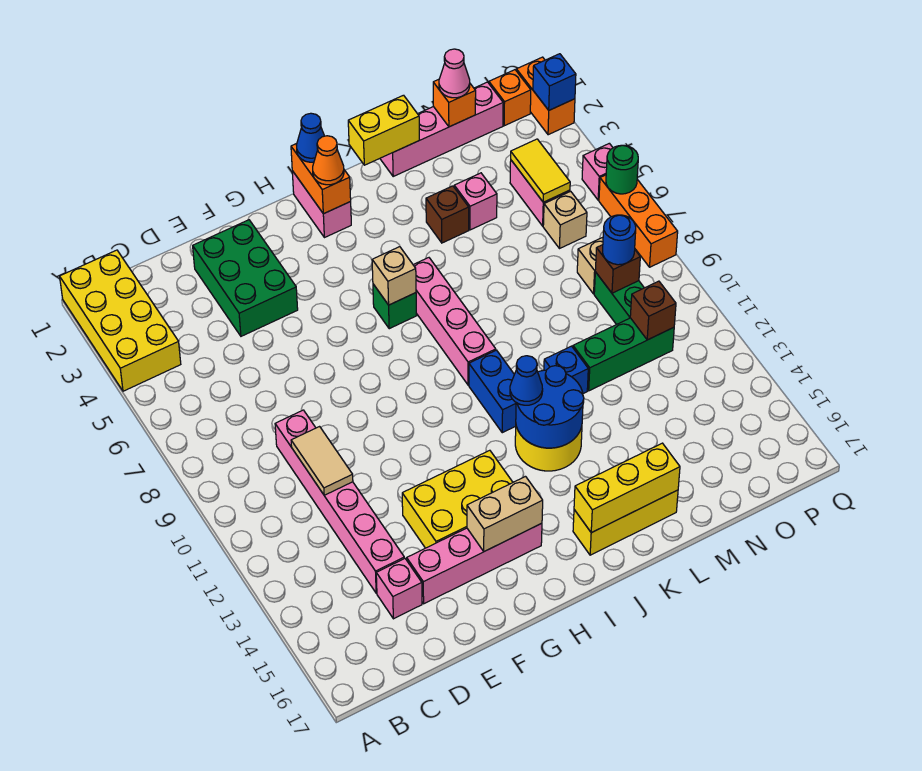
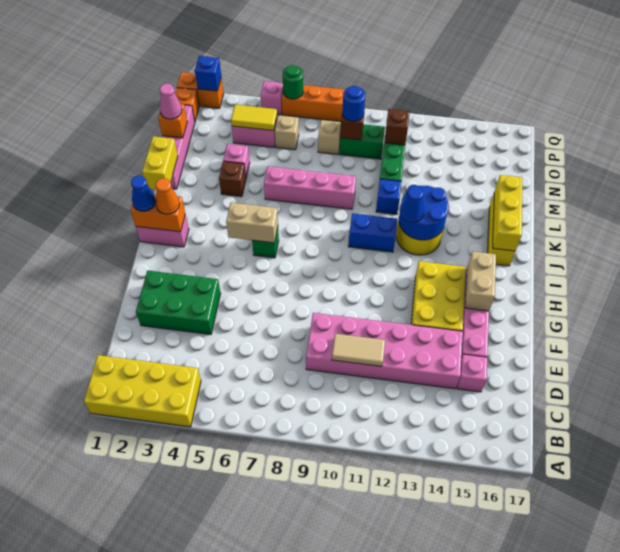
pink brick D9:D14 level 1 -> pink brick D9:E14 level 1
tan brick I6 level 2 -> tan brick I5:I6 level 2
pink brick J6:J9 level 1 -> pink brick L6:L9 level 1

